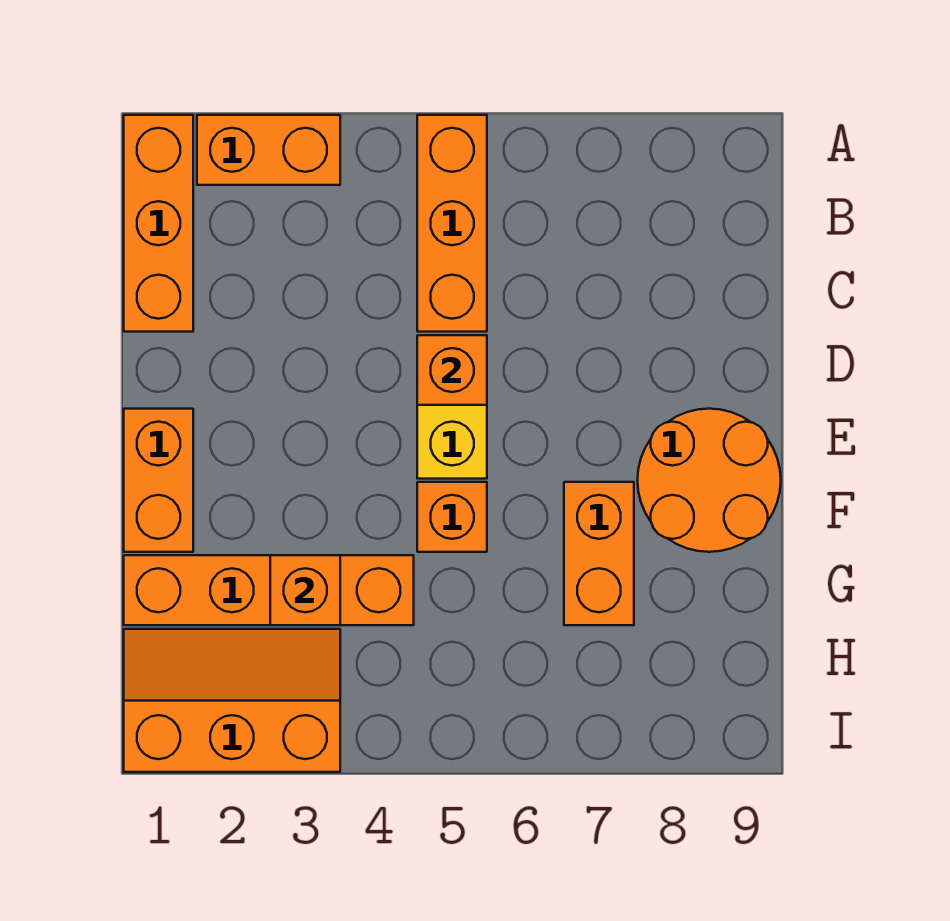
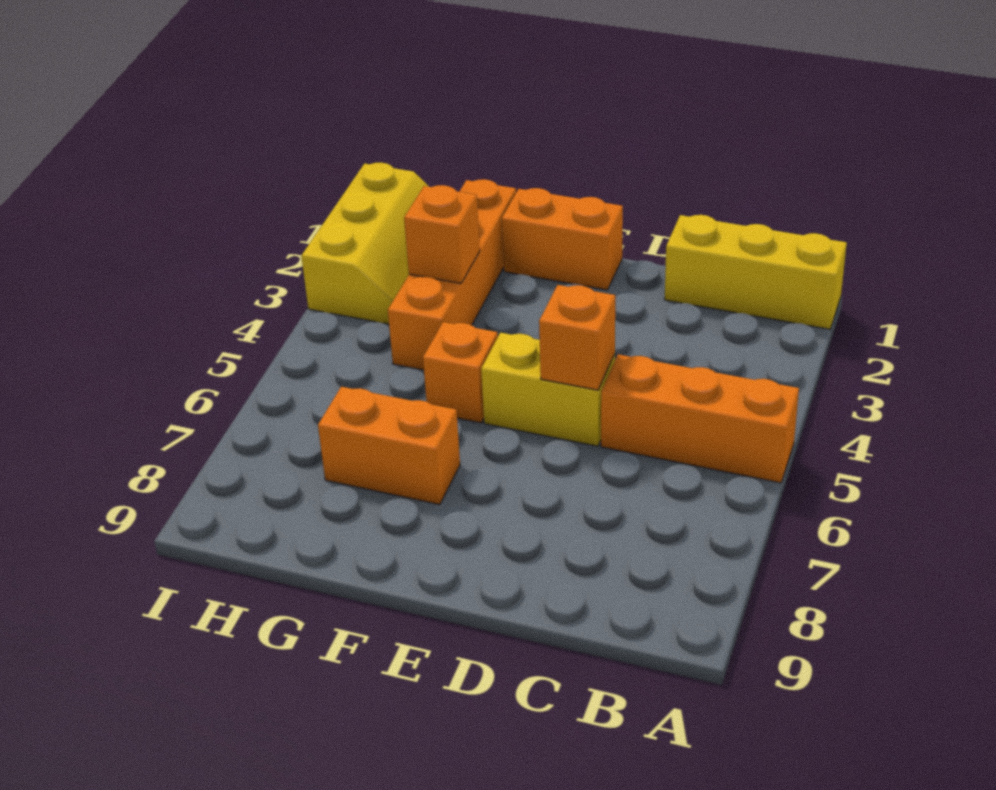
orange brick A1:C1 level 1 -> yellow brick A1:C1 level 1
orange brick A2:A3 level 1 -> none
orange round brick E8:F9 level 1 -> none
orange slope H1:I3 level 1 top I -> yellow slope H1:I3 level 1 top I

